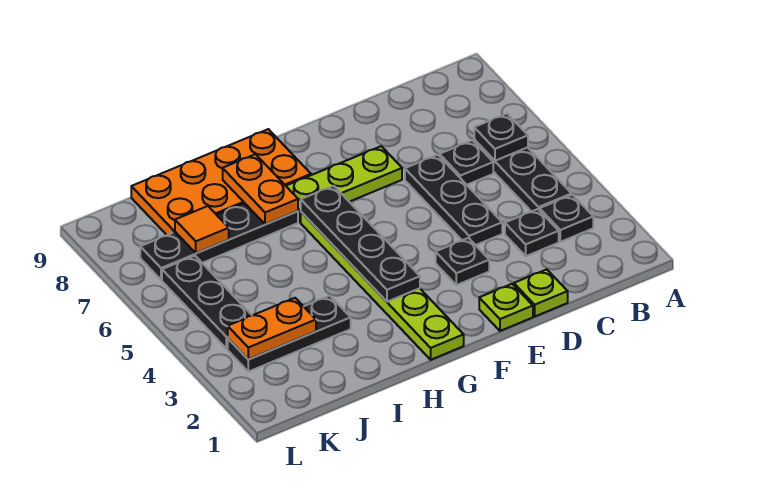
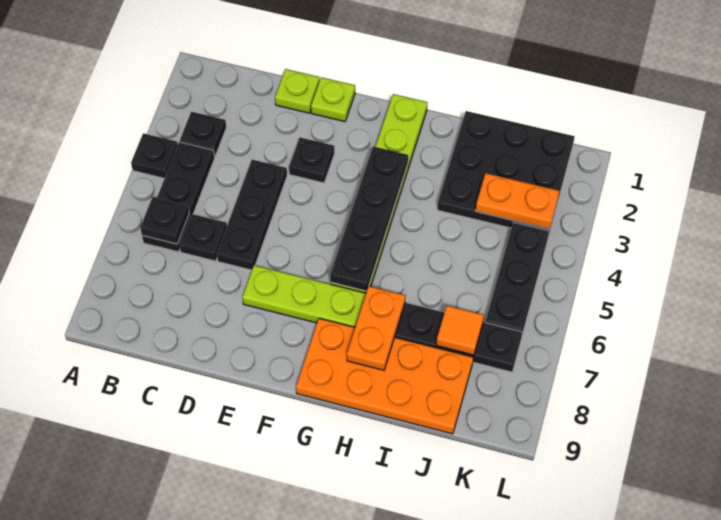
black plate C3 level 1 -> black plate A4 level 1
black plate I3:K3 level 1 -> black plate I1:K3 level 1

